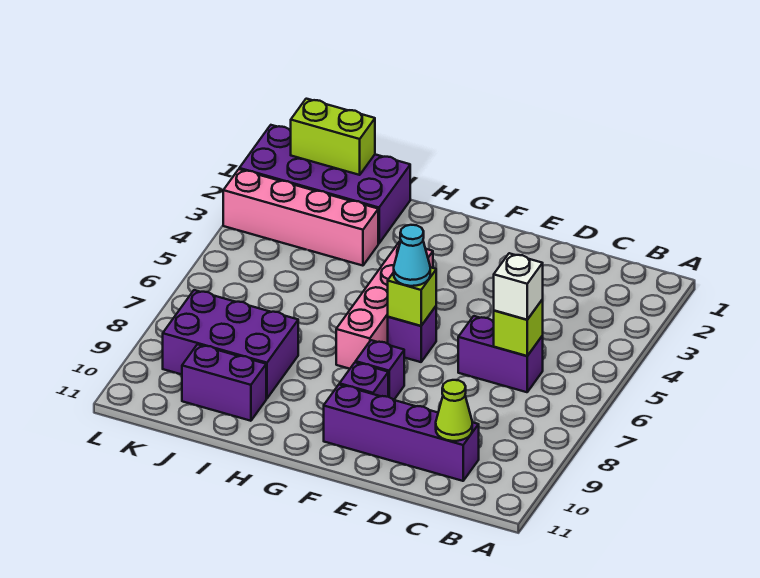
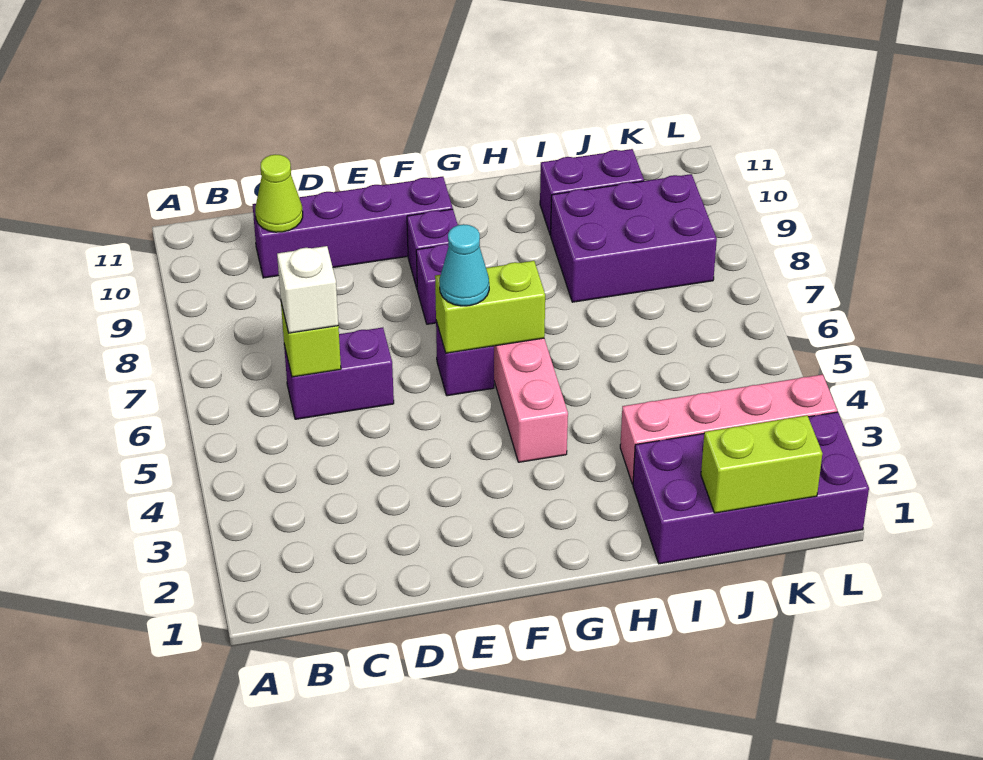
lime brick F6 level 2 -> lime brick F6:G6 level 2

